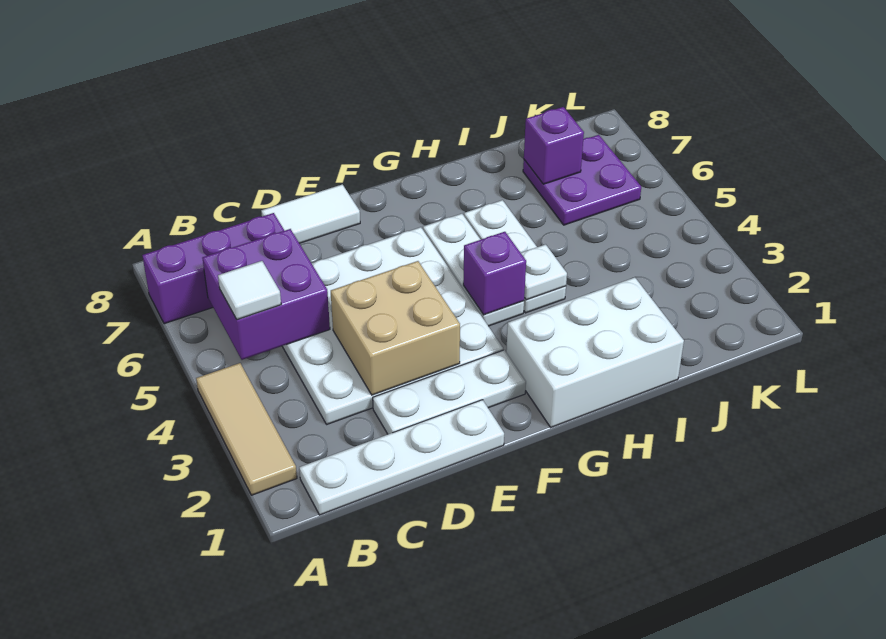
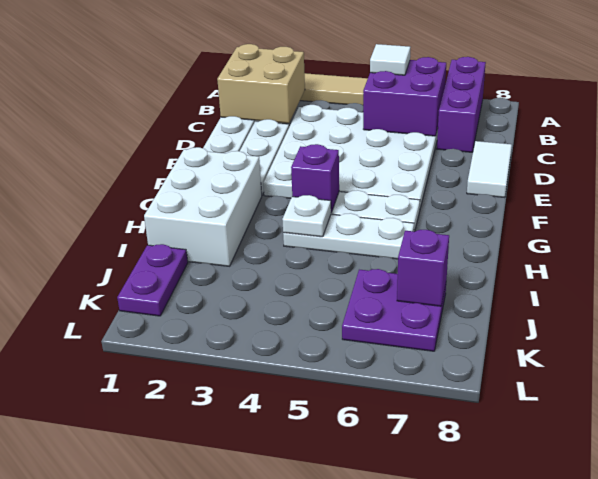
tan brick D3:E4 level 2 -> tan brick B1:C2 level 2
none -> purple plate J1:K1 level 1

